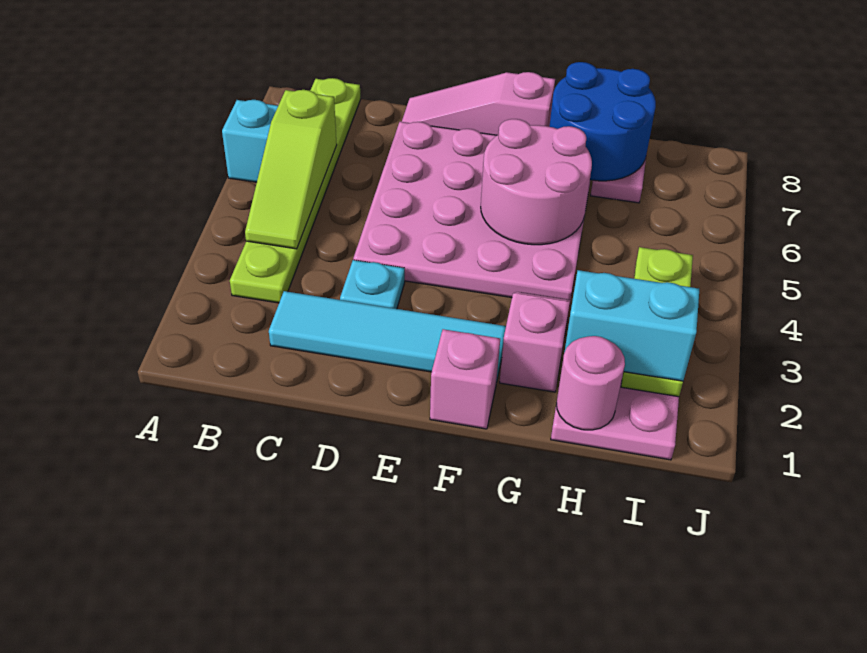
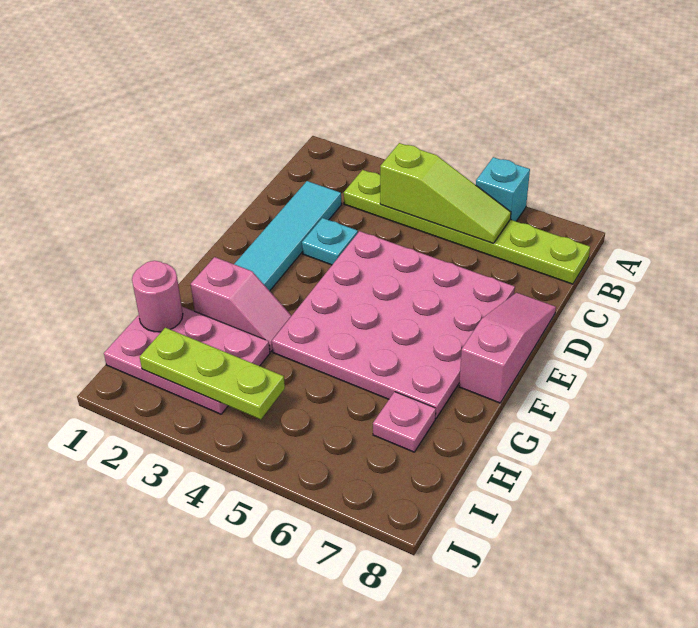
lime slope B4:B6 level 2 top 6 -> lime slope B4:B6 level 2 top 4
pink brick F1 level 1 -> none
pink round brick F5:G6 level 2 -> none
blue round brick G7:H8 level 2 -> none
cyan brick H2:I2 level 3 -> none

